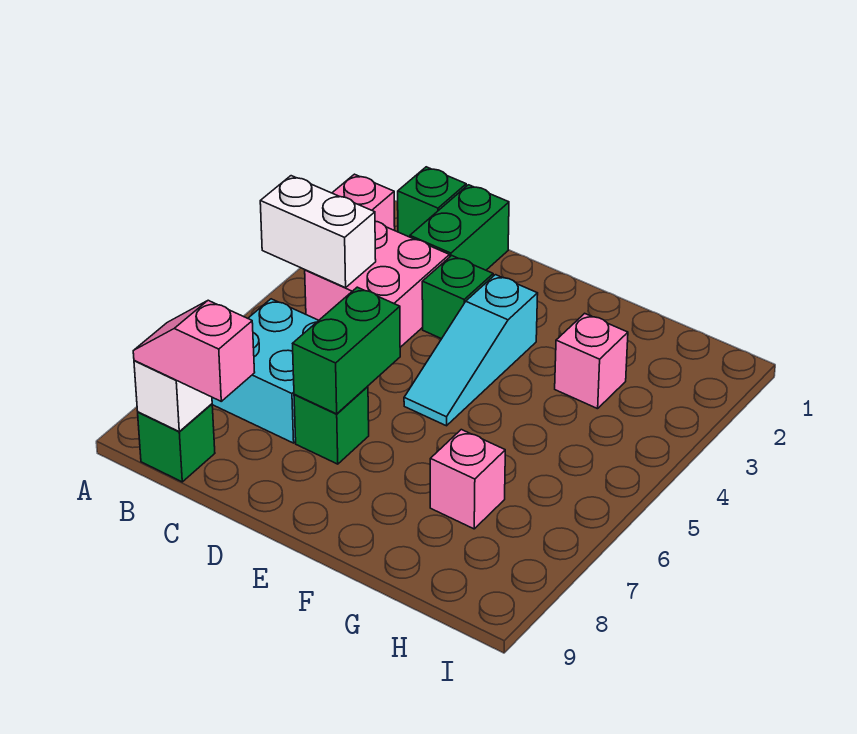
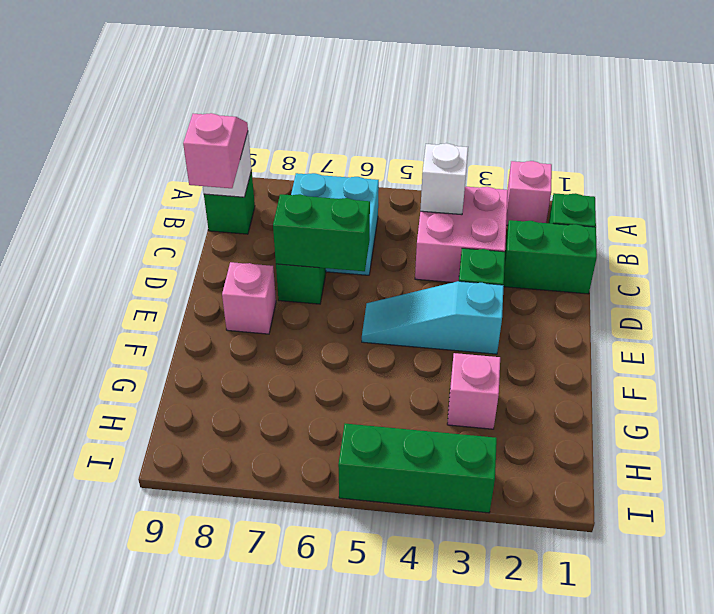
white brick A4:B4 level 2 -> white brick B4 level 2
pink brick G7 level 1 -> pink brick E8 level 1
none -> green brick I3:I5 level 1

